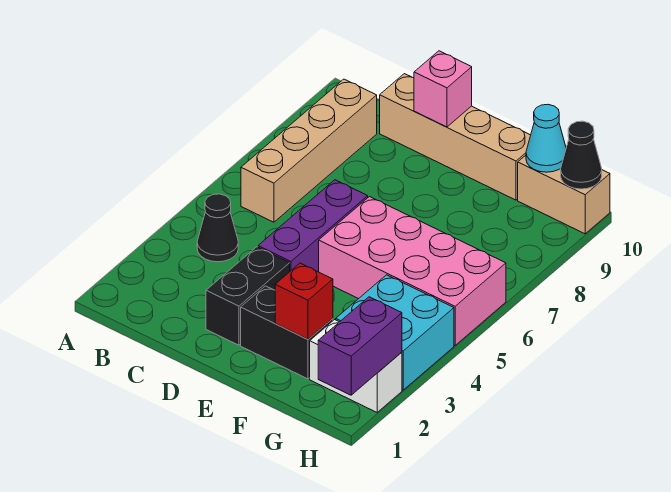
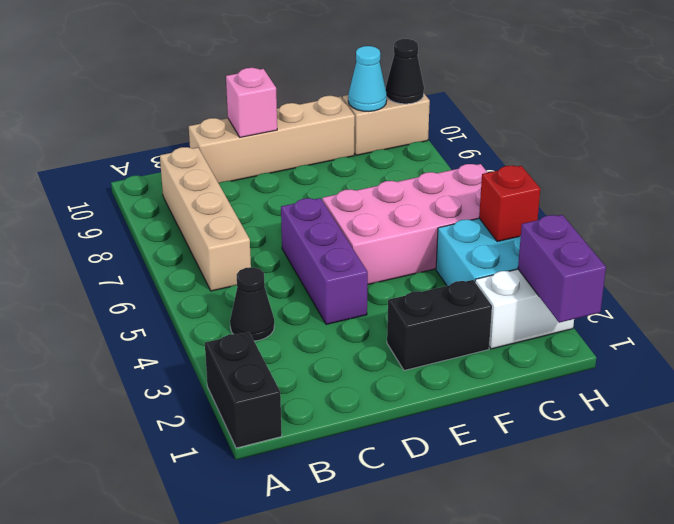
black brick D2:D3 level 1 -> black brick A1:A2 level 1
red brick F2 level 2 -> red brick H4 level 2

